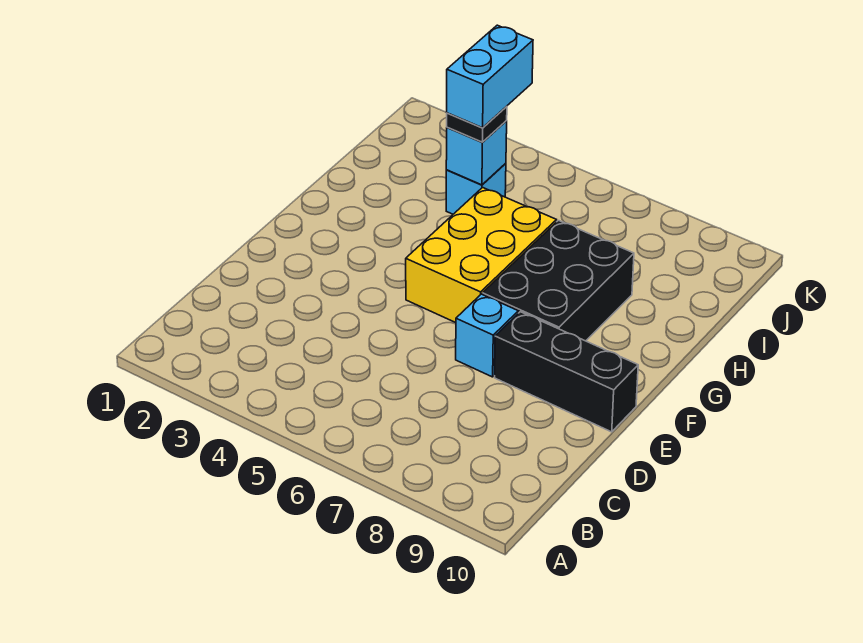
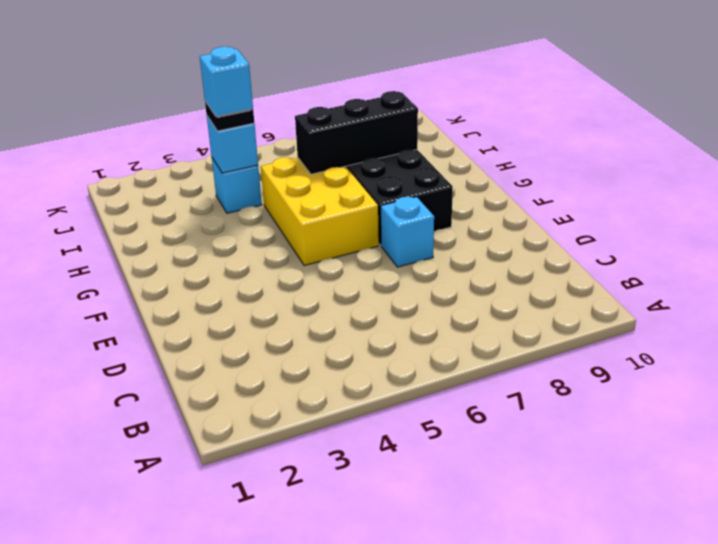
black brick E8:E10 level 1 -> black brick H6:H8 level 2
cyan brick I4:J4 level 4 -> cyan brick I4 level 4

